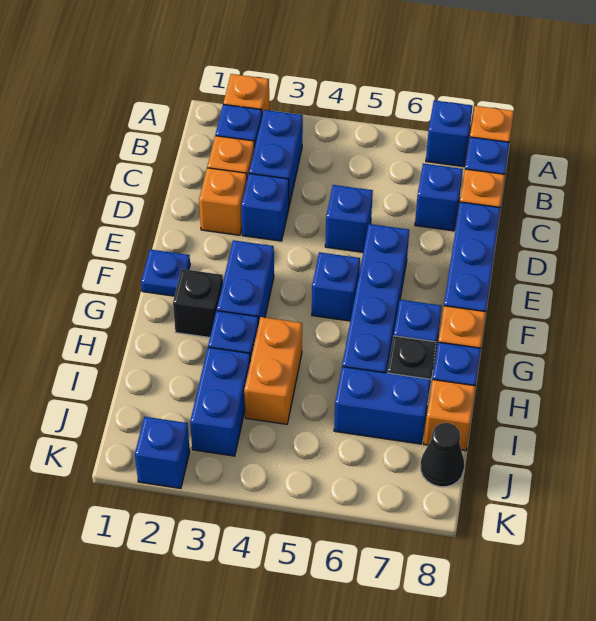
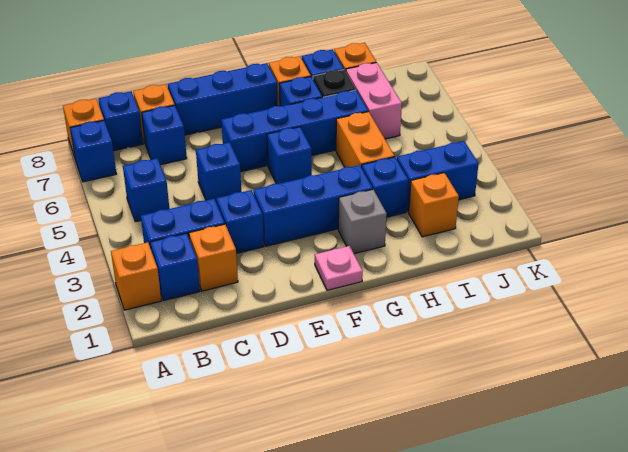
orange brick D2 level 1 -> orange brick I2 level 1
blue plate F1 level 1 -> pink plate F1 level 1
blue brick F3:G3 level 1 -> blue brick E3:G3 level 1
black brick G2 level 1 -> grey brick G2 level 1
orange brick H4:I4 level 1 -> orange brick H4:H5 level 1
blue brick I6:I7 level 1 -> pink brick I6:I7 level 1
black cone J8 level 1 -> none
blue brick K2 level 1 -> blue brick B5 level 1

